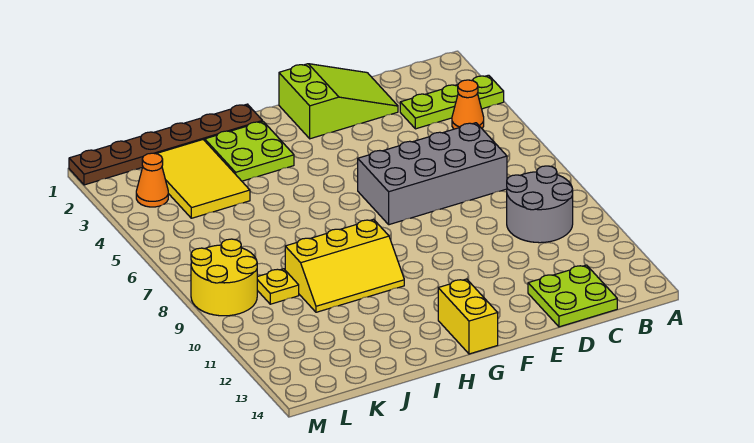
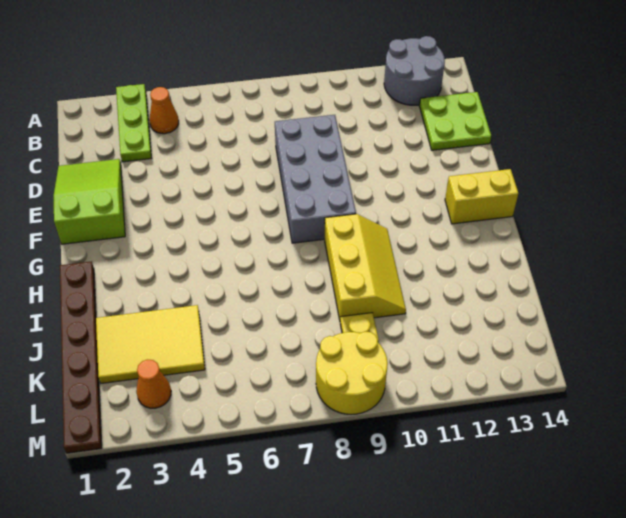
grey round brick B9:C10 level 1 -> grey round brick A12:B13 level 1
grey brick C6:F7 level 1 -> grey brick D8:G9 level 1
lime plate H2:I3 level 1 -> none

